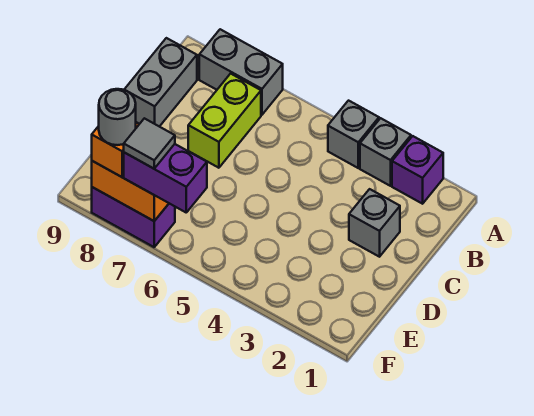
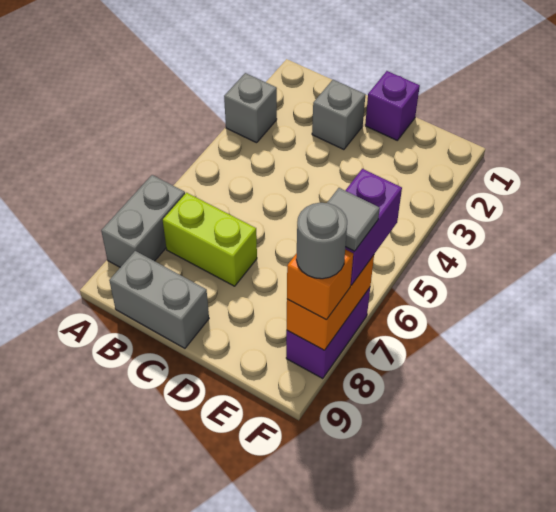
purple brick A2 level 1 -> purple brick D1 level 1
grey brick A4 level 1 -> none

